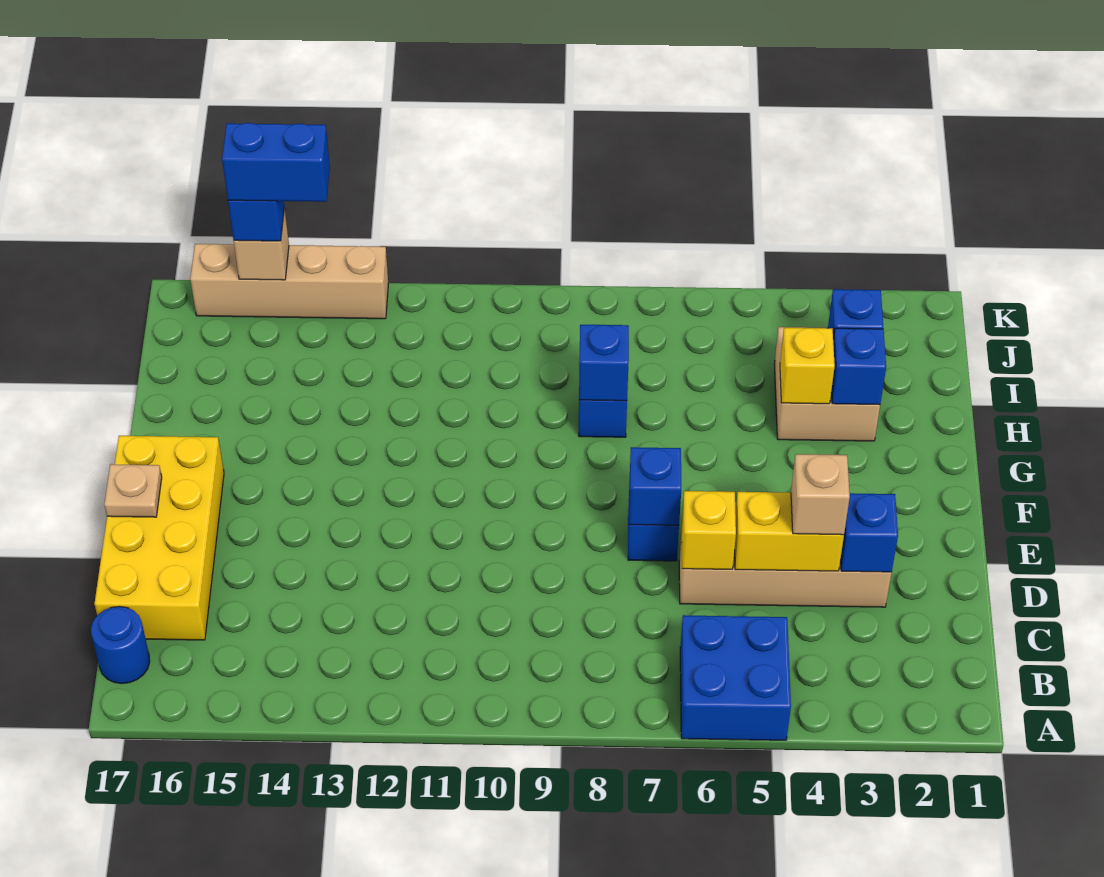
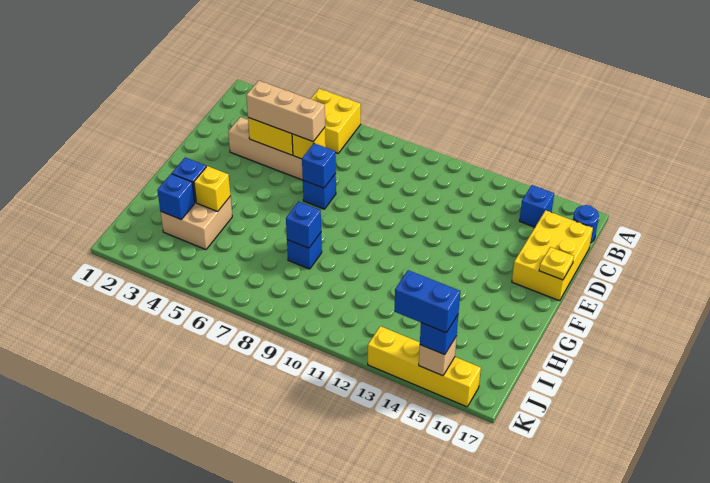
blue brick A5:B6 level 1 -> yellow brick A5:B6 level 1
yellow brick C16:F17 level 1 -> yellow brick C16:E17 level 1
blue brick D3 level 2 -> blue brick B15 level 1
tan brick D4 level 3 -> tan brick D4:D6 level 3
tan plate E17 level 2 -> yellow plate E17 level 2
tan brick K13:K16 level 1 -> yellow brick K13:K16 level 1

